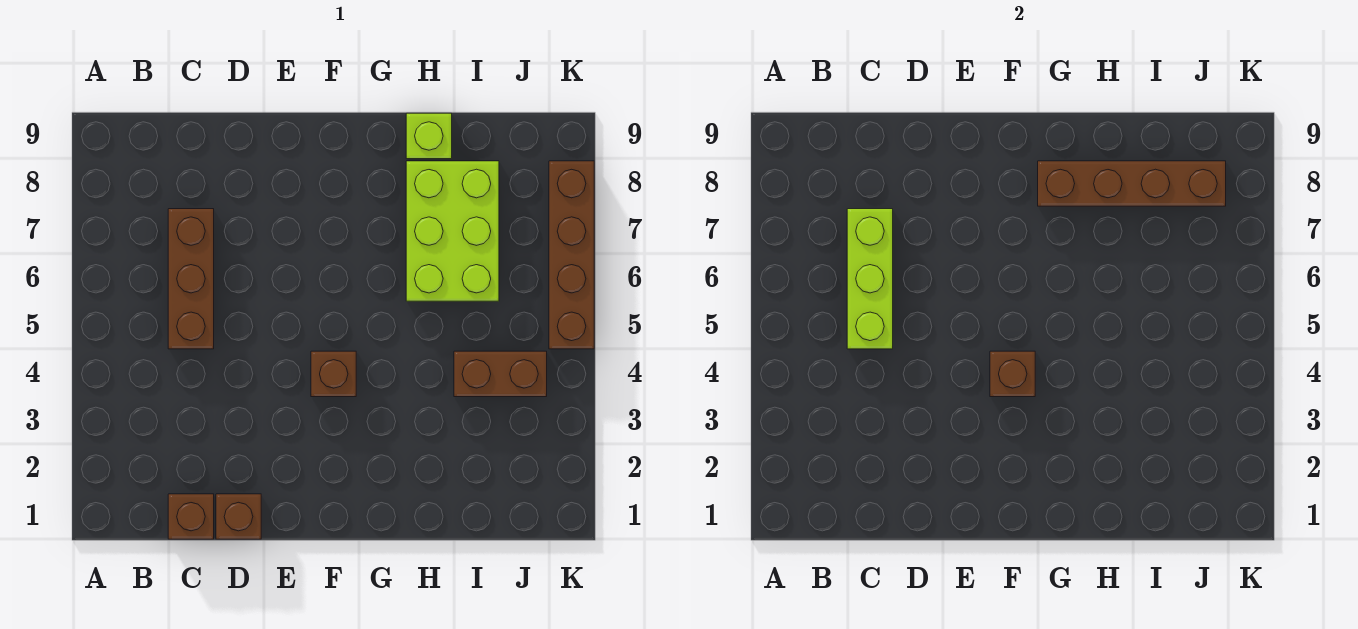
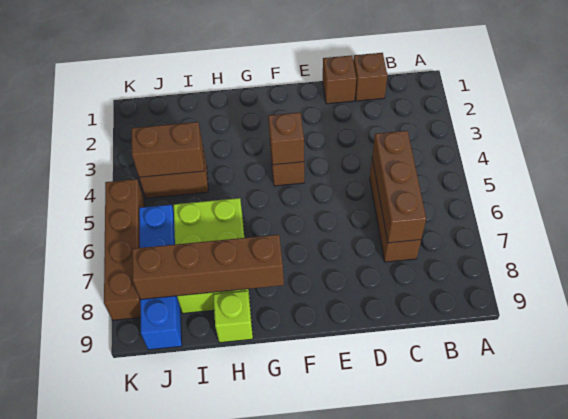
lime brick C5:C7 level 2 -> brown brick C5:C7 level 2
none -> brown brick I4:J4 level 2
none -> blue brick J6:J9 level 1

